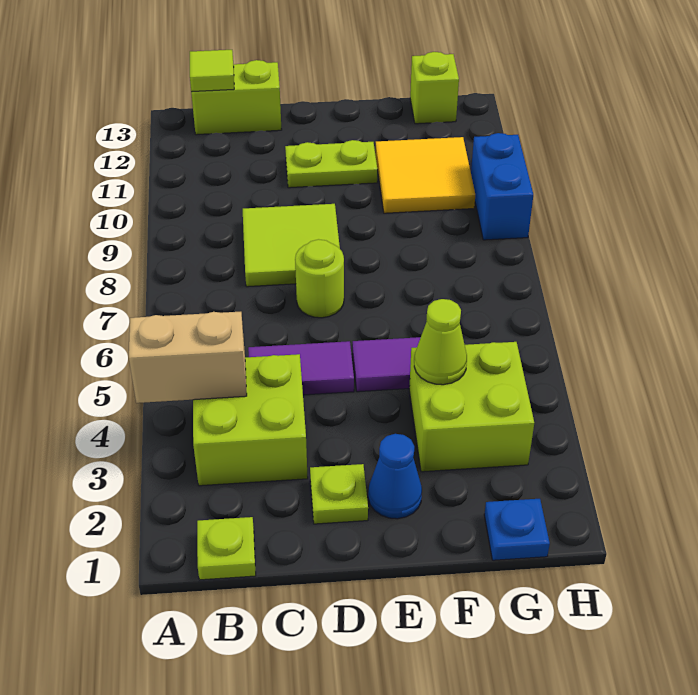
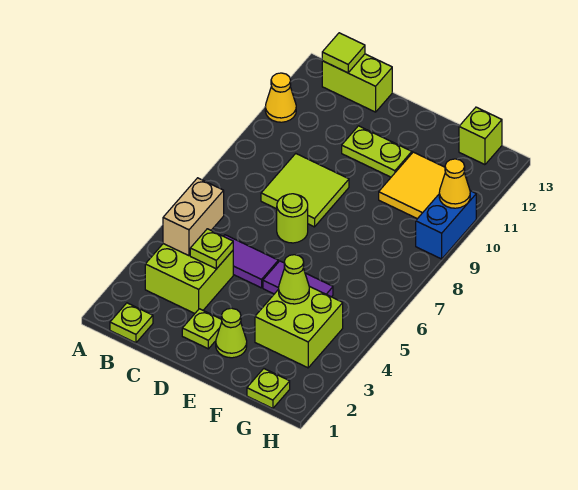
tan brick A4:B4 level 2 -> tan brick B4:B5 level 2
none -> yellow cone A11 level 1
none -> lime plate C4 level 2
blue cone E2 level 1 -> lime cone E2 level 1
blue plate G1 level 1 -> lime plate G1 level 1
none -> yellow cone H10 level 2

